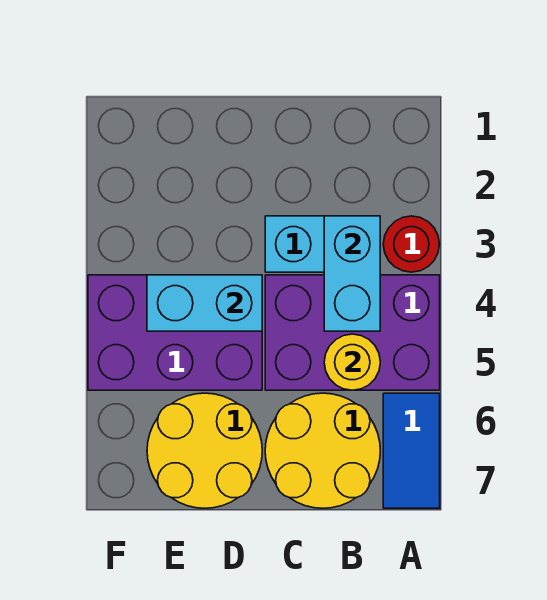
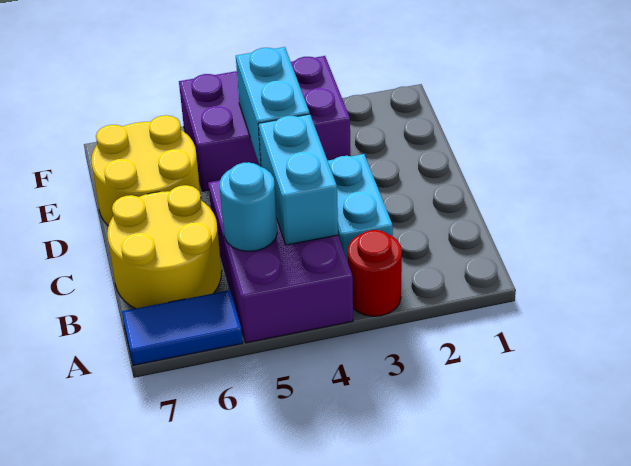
cyan brick B3:B4 level 2 -> cyan brick B4:C4 level 2
yellow round brick B5 level 2 -> cyan round brick B5 level 2
purple brick D4:F5 level 1 -> purple brick E3:F5 level 1

